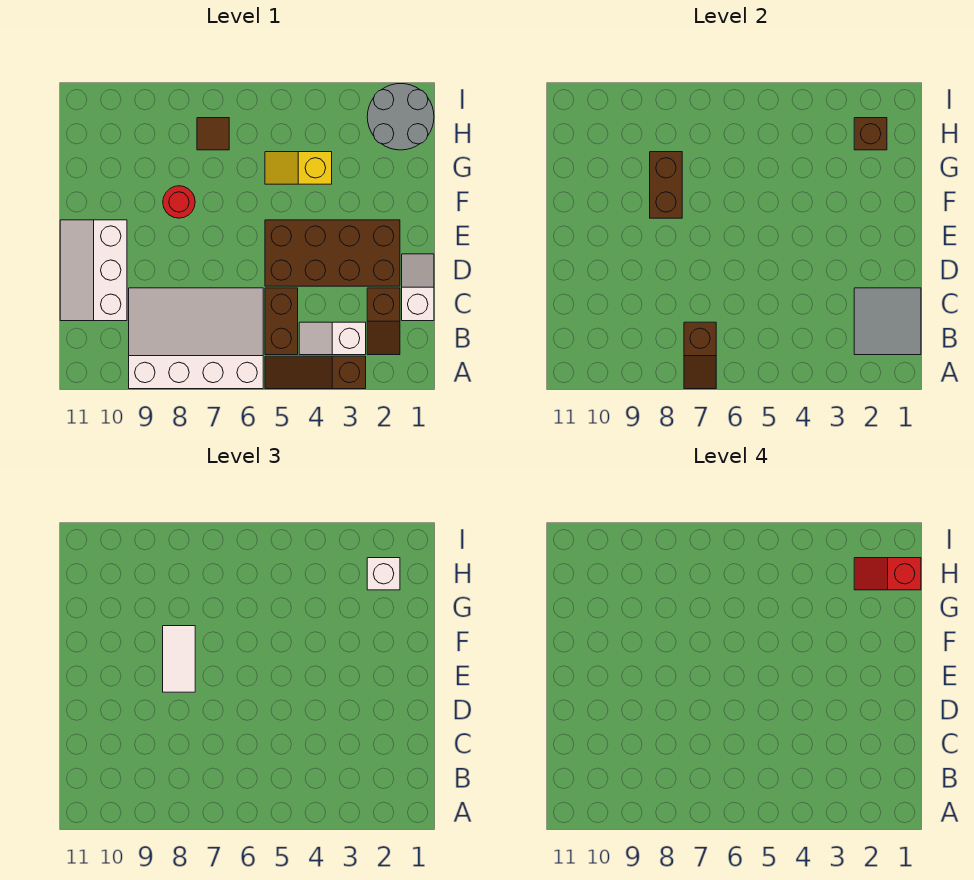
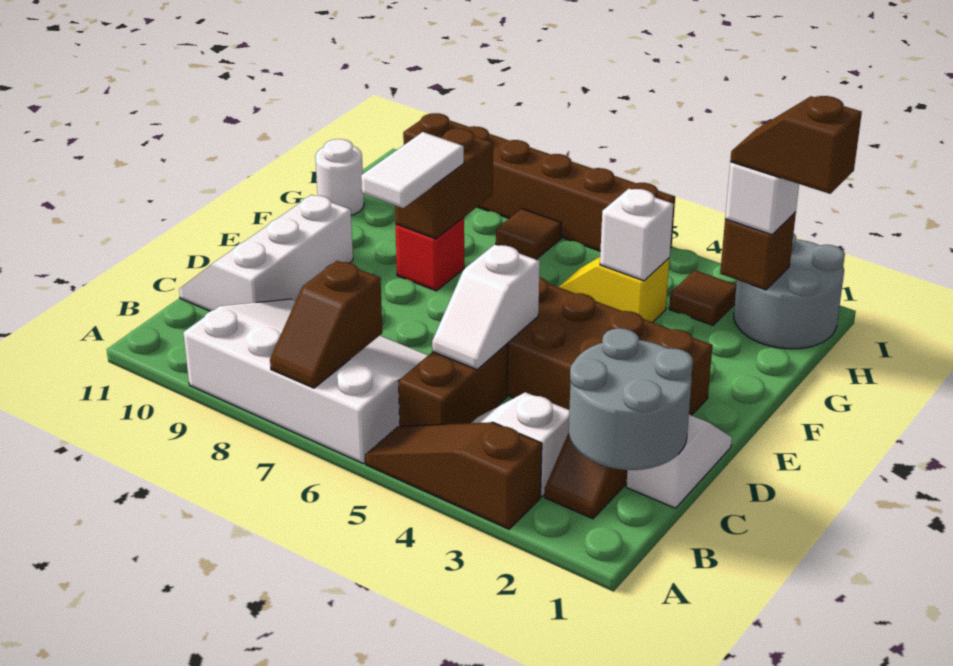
grey tile B1:C2 level 2 -> grey round brick B1:C2 level 2
none -> white slope C5:D5 level 2 top D
red round brick F8 level 1 -> red brick F8 level 1
none -> white brick G4 level 2
none -> white round brick G11 level 1
red slope H1:H2 level 4 top 1 -> brown slope H1:H2 level 4 top 1
none -> brown tile H3 level 1
none -> brown brick I5:I10 level 1

